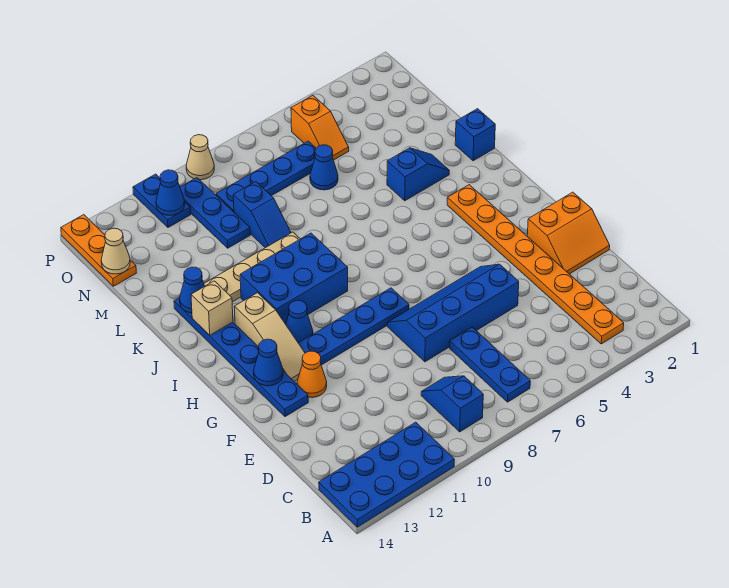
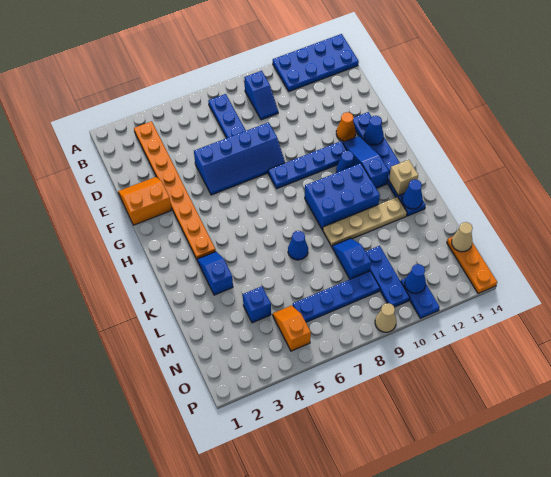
tan slope G12:I12 level 1 top I -> blue slope G12:I12 level 1 top I
blue brick K1 level 1 -> blue brick M4 level 1
blue slope K3:K4 level 1 top 4 -> blue slope J3:K3 level 1 top K
blue cone M6 level 1 -> blue cone K7 level 1

